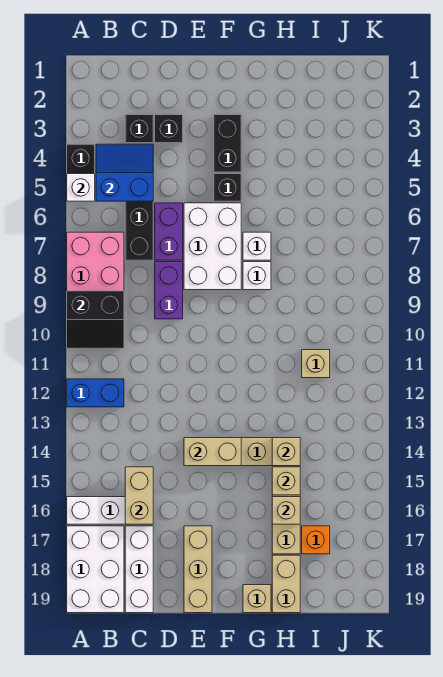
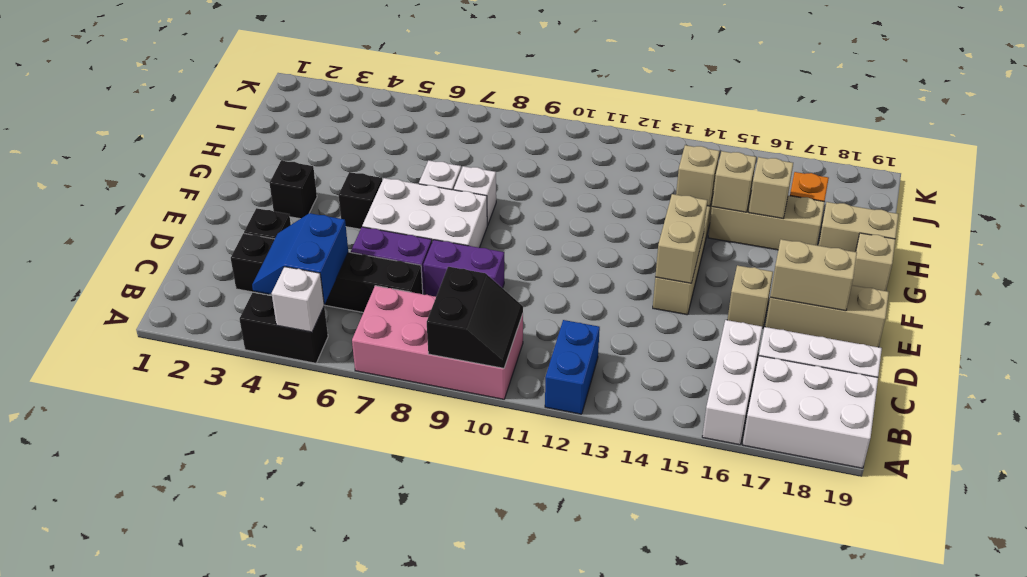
tan brick C15:C16 level 2 -> tan brick E17:E18 level 2
black brick F3:F4 level 1 -> black brick F3 level 1
tan brick I11 level 1 -> tan brick E16 level 1

